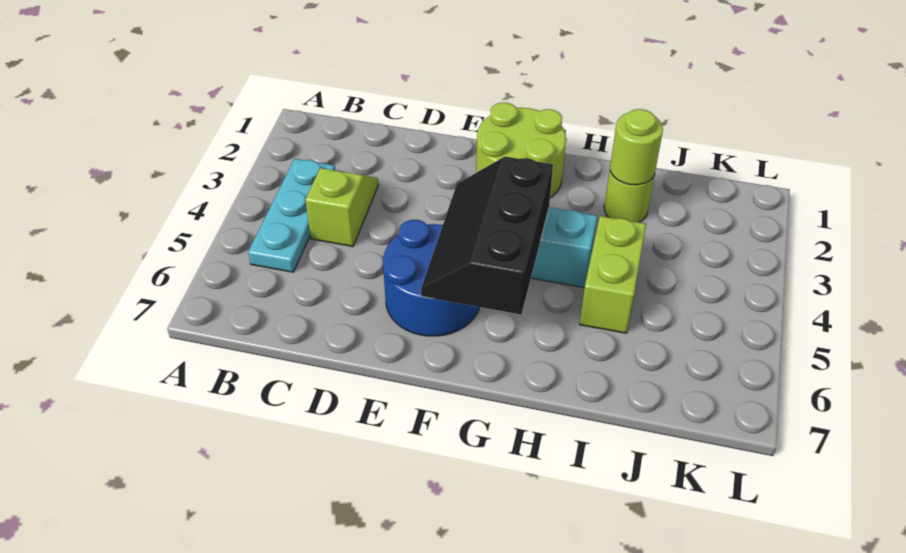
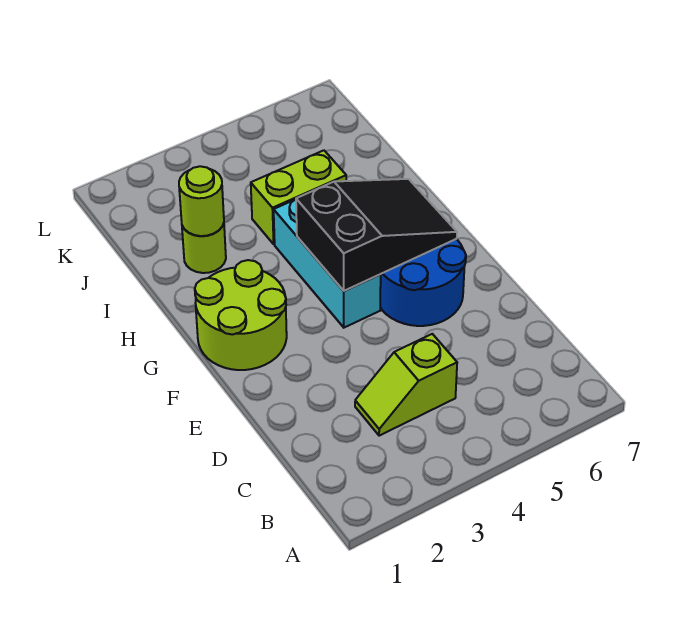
cyan plate B3:B5 level 1 -> none
black slope F4:G6 level 2 top G -> black slope F4:G6 level 2 top 4

